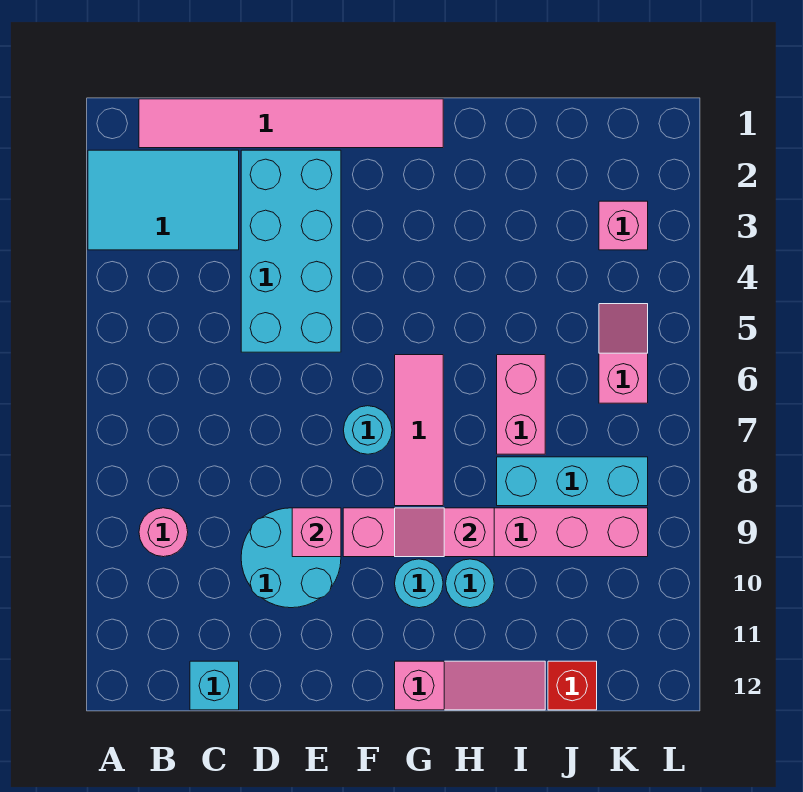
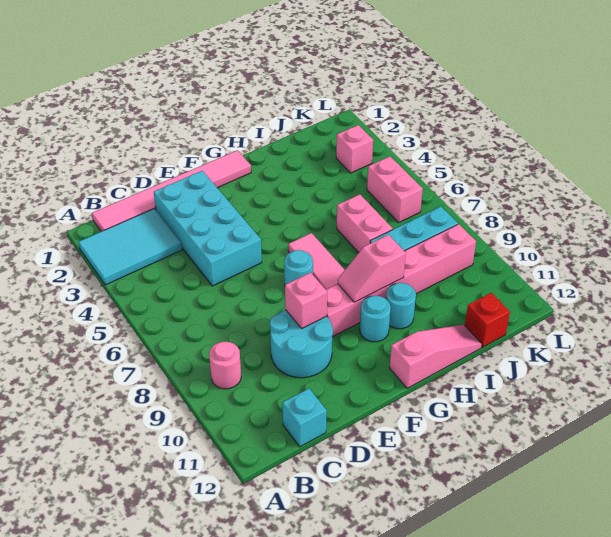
pink slope K5:K6 level 1 top 6 -> pink brick K5:K6 level 1

